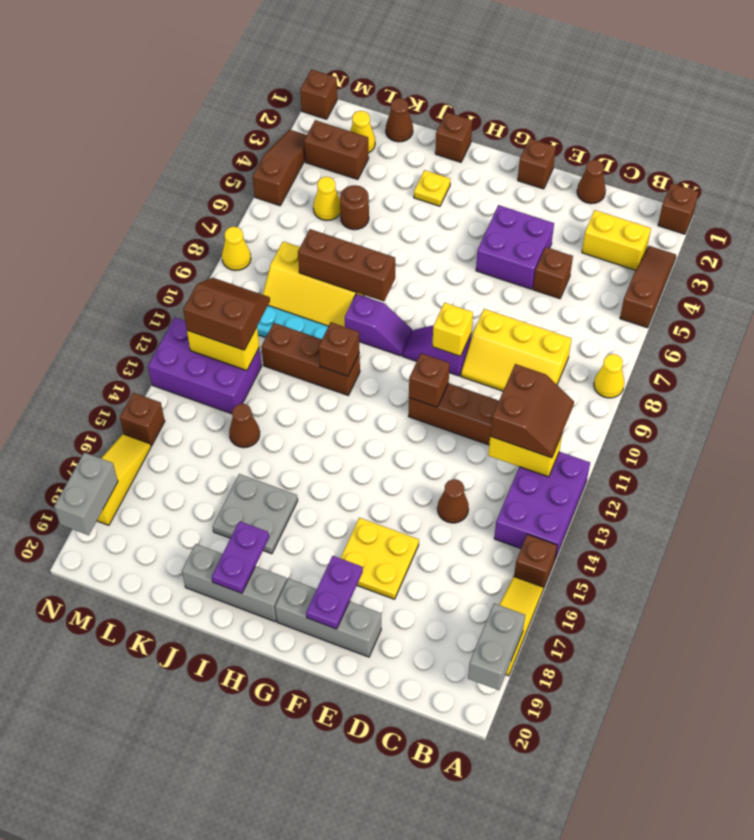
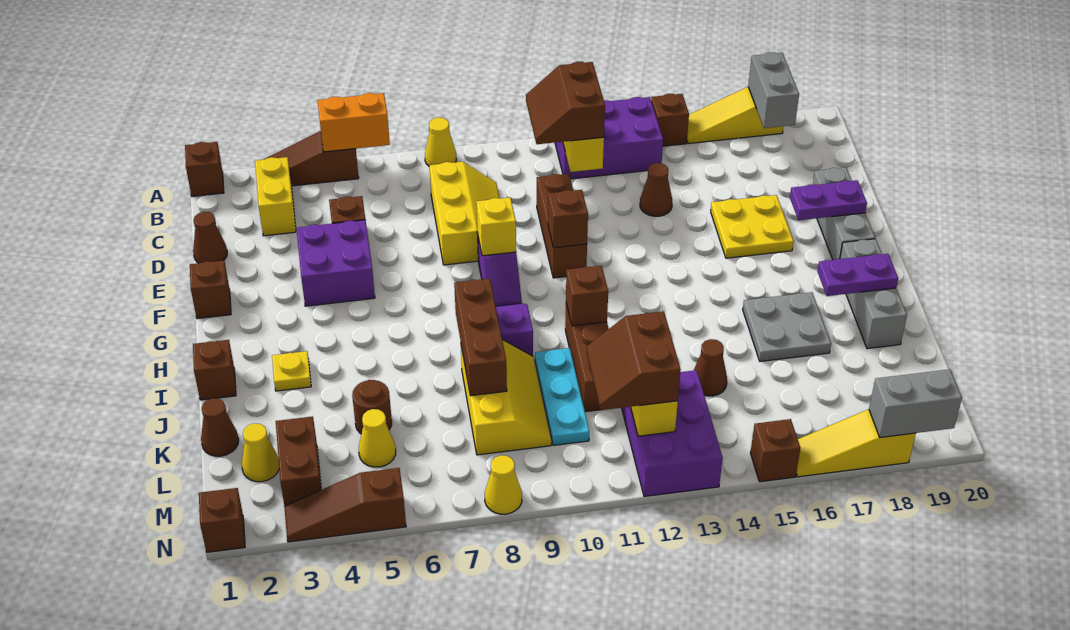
none -> orange brick A5:A6 level 2
grey brick A18:A19 level 2 -> grey brick A18:B18 level 2
brown slope B11:C12 level 3 top C -> brown slope B11:C12 level 3 top 12

